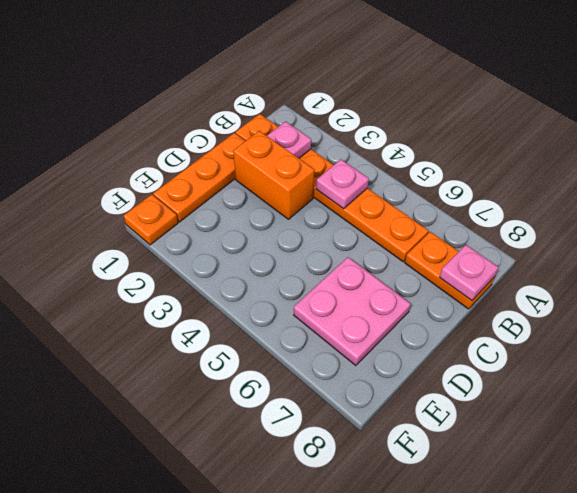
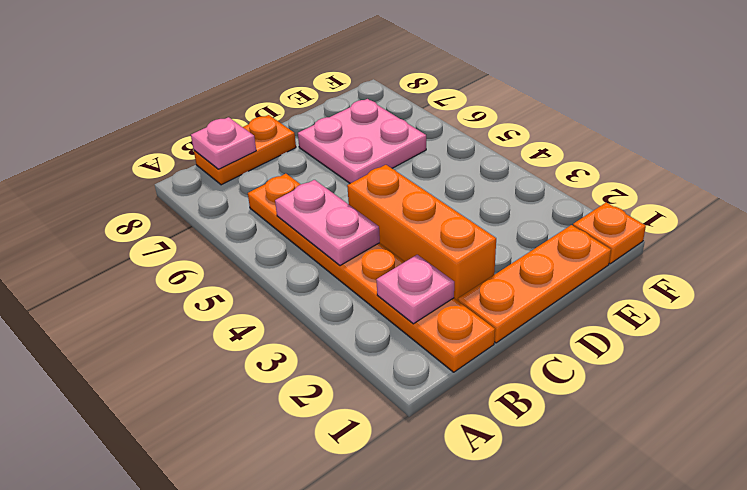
pink plate B4 level 2 -> pink plate B4:B5 level 2
orange plate B7:B8 level 1 -> orange plate B8:C8 level 1
orange brick C2:C3 level 1 -> orange brick C2:C4 level 1

